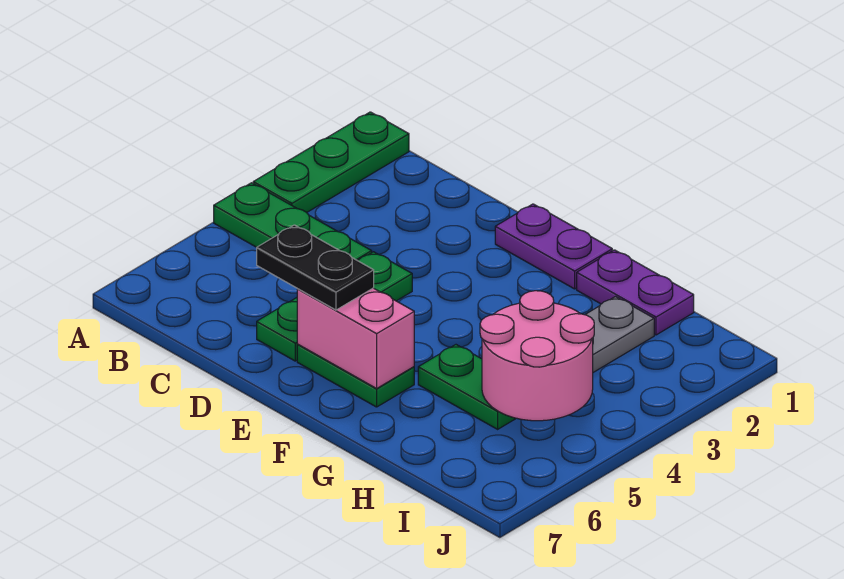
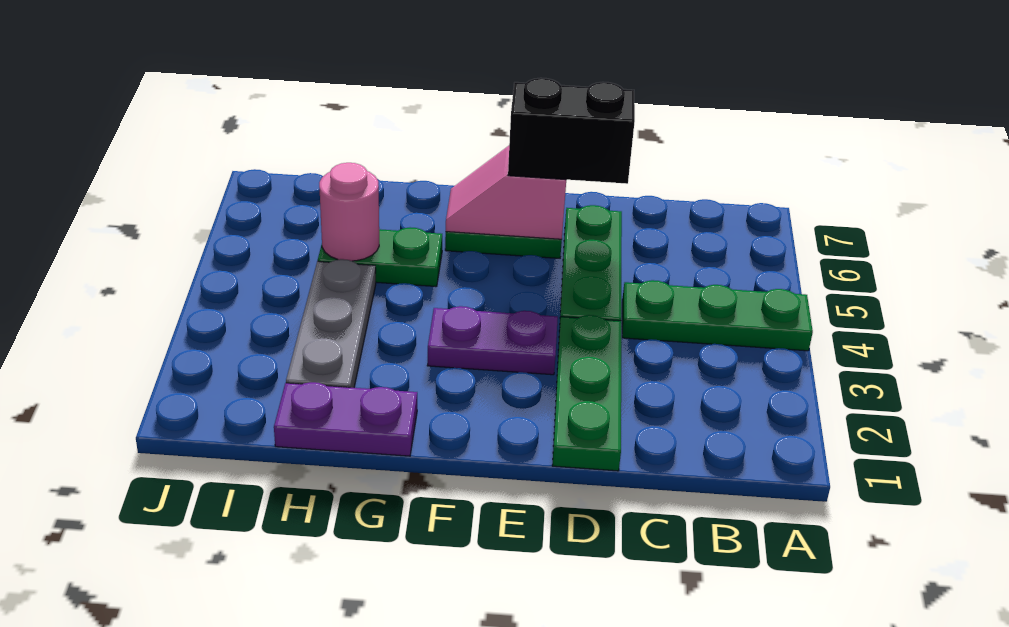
green plate A1:A3 level 1 -> green plate D1:D3 level 1
black plate D6:E6 level 3 -> black brick D6:E6 level 3
purple plate E1:F1 level 1 -> purple plate E3:F3 level 1
pink brick E6:F6 level 2 -> pink slope E6:F6 level 2 top E
pink round brick H4:I5 level 2 -> pink round brick H5 level 2

